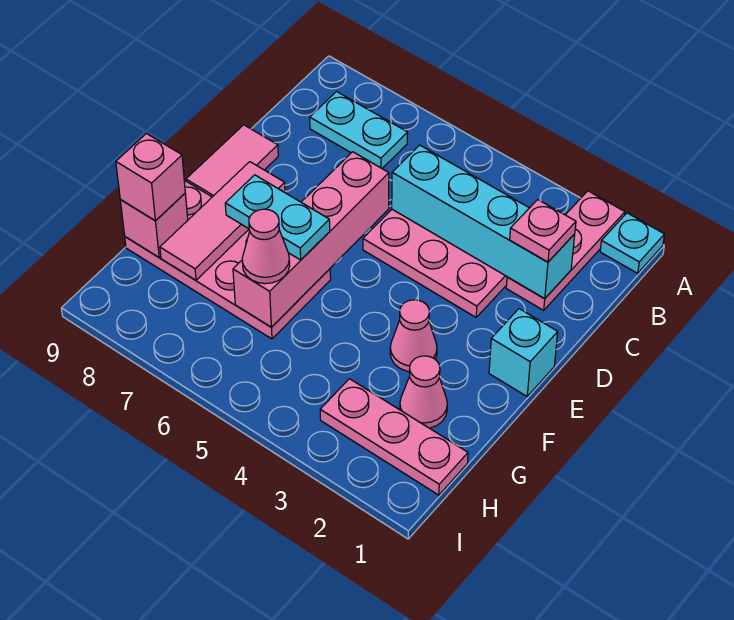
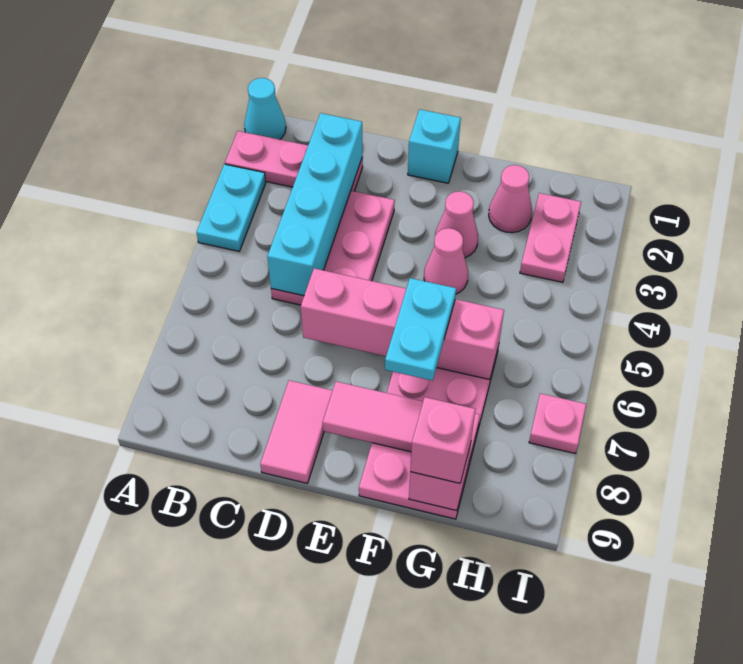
cyan plate A1 level 1 -> cyan cone A1 level 1
cyan plate B7:B8 level 1 -> cyan plate A3:A4 level 1
pink plate C2 level 3 -> pink plate I7 level 1
pink tile D9:E9 level 1 -> pink tile D8:D9 level 1
pink cone G6 level 3 -> pink cone F4 level 1
pink plate H1:H3 level 1 -> pink plate H2:H3 level 1

